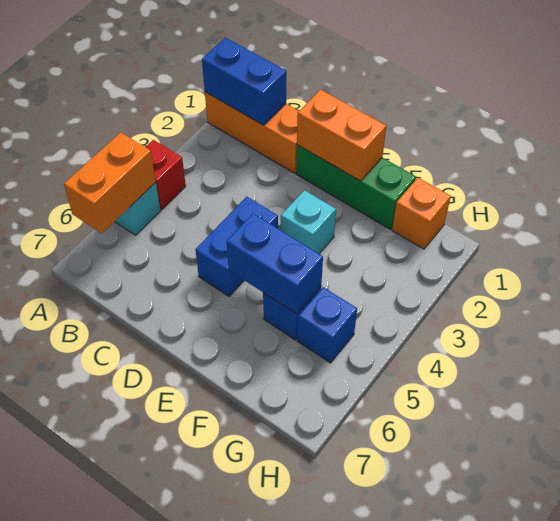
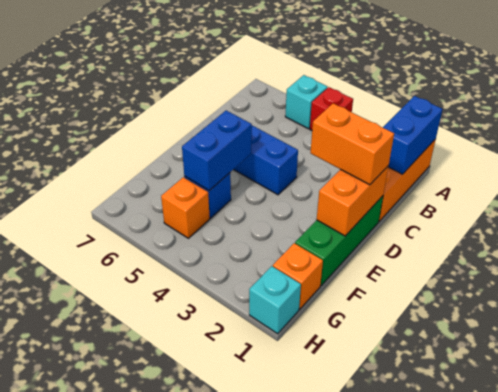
orange brick A5:A6 level 2 -> orange brick D1:D2 level 3
cyan brick E3 level 1 -> cyan brick H1 level 1
blue brick G5 level 1 -> orange brick G5 level 1

